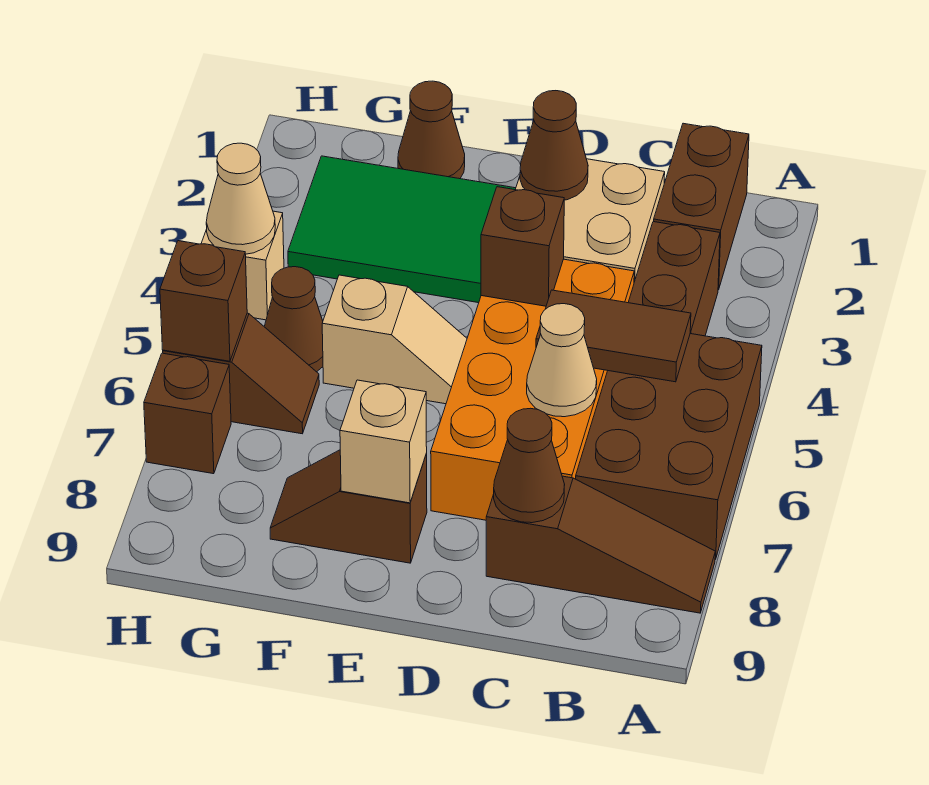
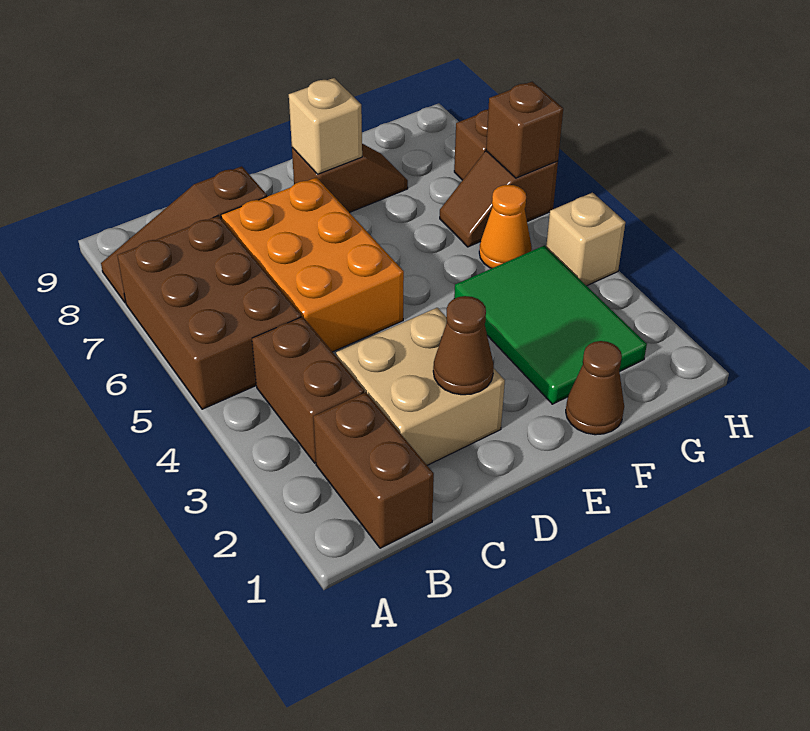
brown tile B5:C5 level 2 -> none
orange brick C4:D7 level 1 -> orange brick C5:D7 level 1
tan cone C6 level 2 -> none
brown cone C8 level 2 -> none
brown brick D4 level 2 -> none
green tile E2:G3 level 1 -> green tile F2:G4 level 1
tan slope E5:F5 level 1 top F -> none
brown cone G5 level 1 -> orange cone G5 level 1
tan cone H4 level 2 -> none

